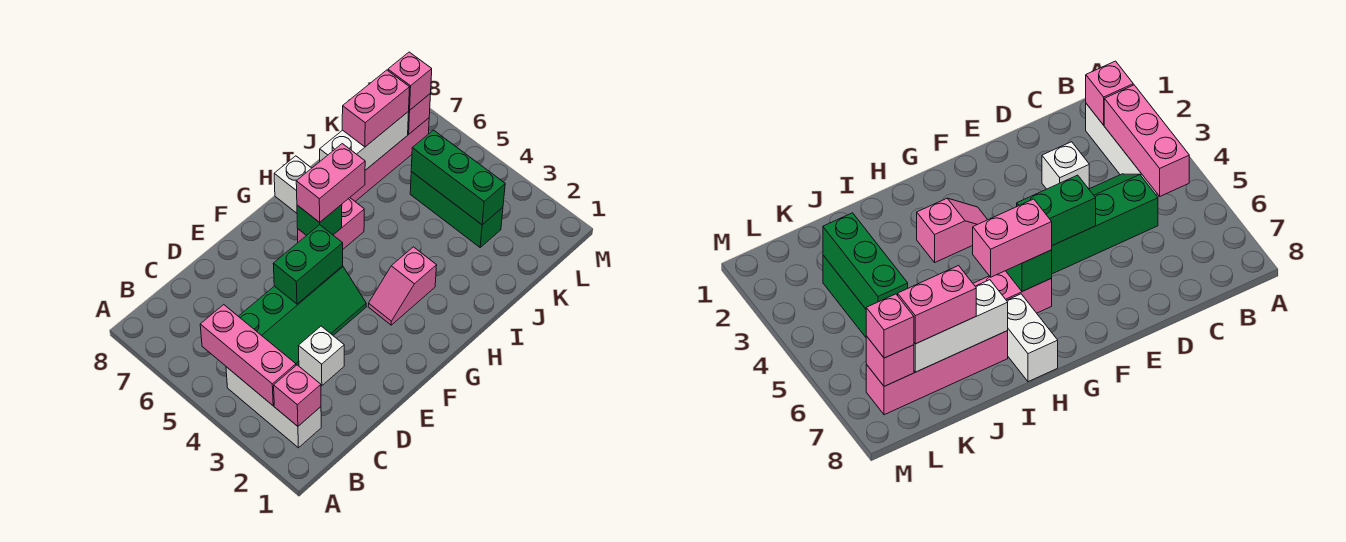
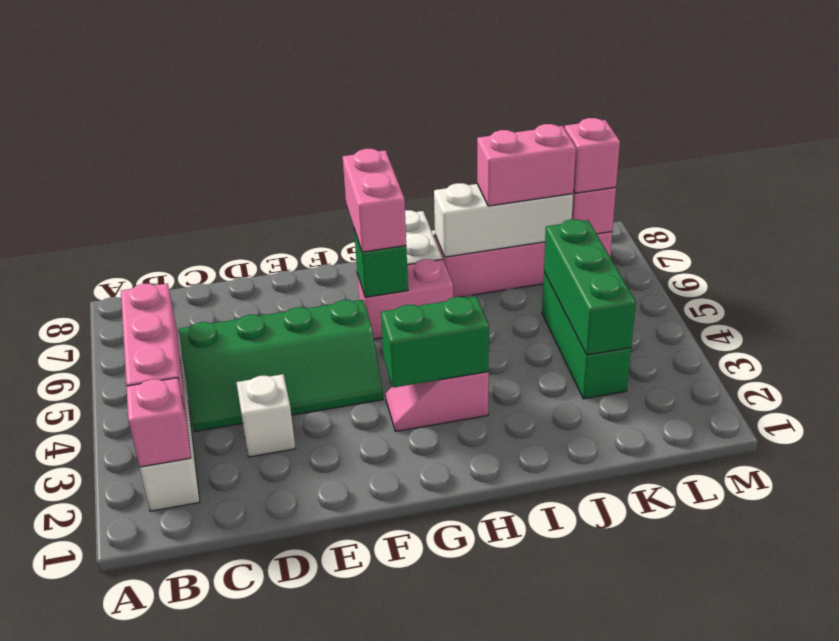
green brick E5:F5 level 2 -> green brick G3:H3 level 2
pink brick G6:H6 level 3 -> pink brick G6:G7 level 3

